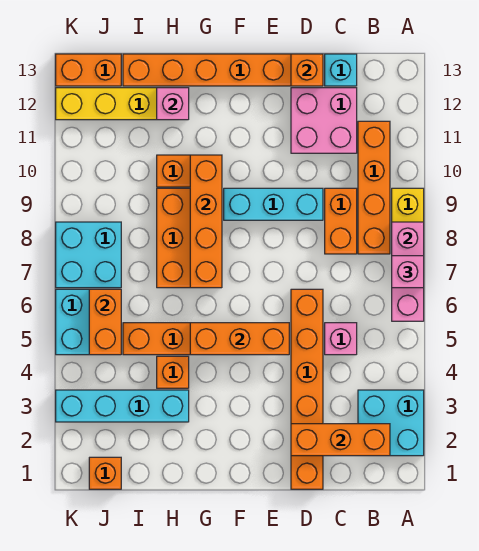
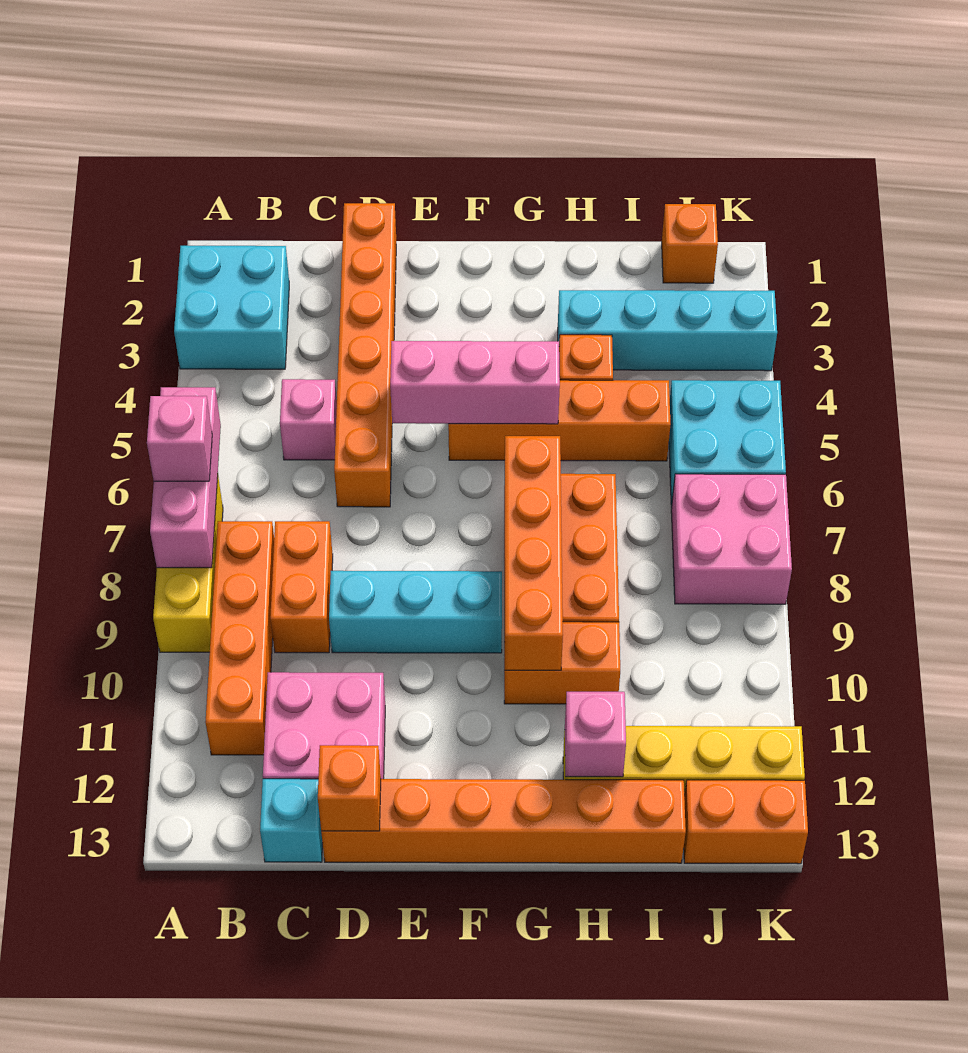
orange brick B2:D2 level 2 -> none
orange brick E5:G5 level 2 -> pink brick E5:G5 level 2
orange brick J5:J6 level 2 -> none
cyan brick J7:K8 level 1 -> pink brick J7:K8 level 1

